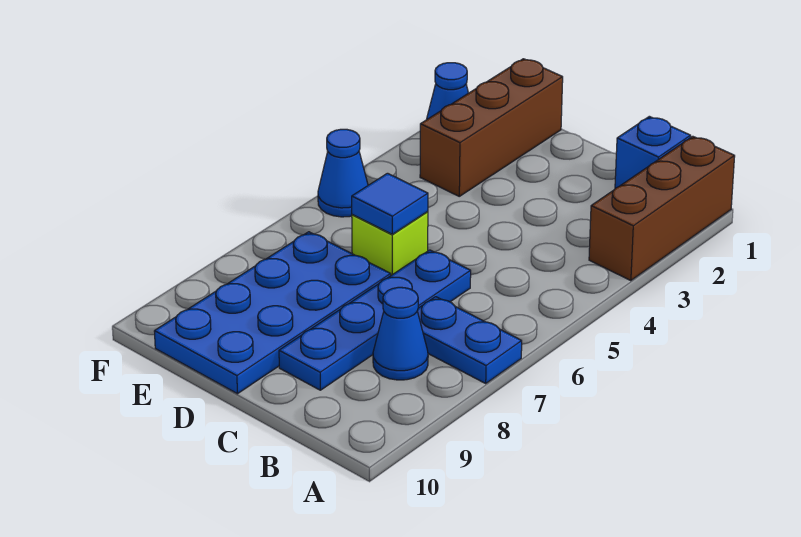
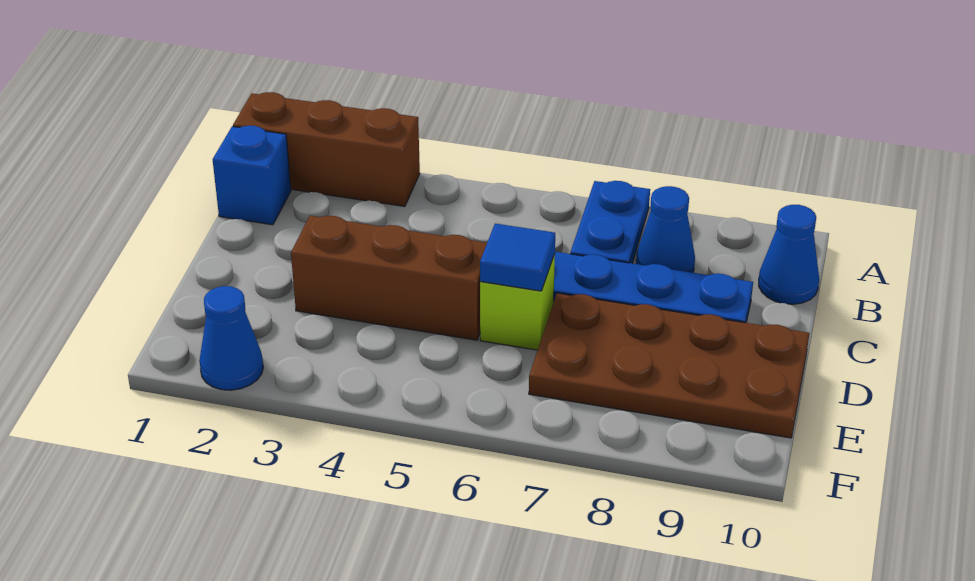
blue plate D7:E10 level 1 -> brown plate D7:E10 level 1
brown brick E1:E3 level 1 -> brown brick D3:D5 level 1
blue cone F5 level 1 -> blue cone B10 level 1

